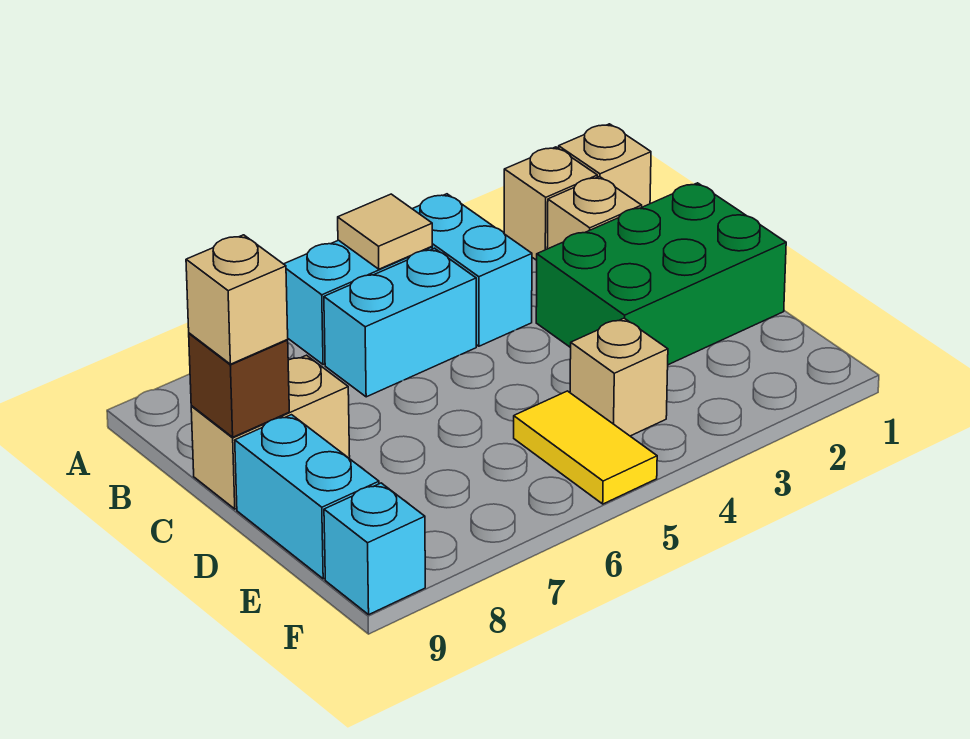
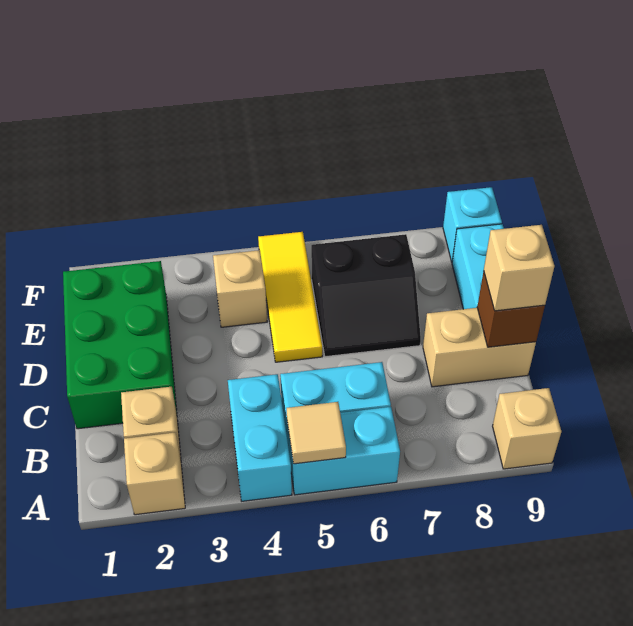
tan brick A1 level 1 -> tan brick A9 level 1
green brick C1:D3 level 1 -> green brick C1:E2 level 1
none -> black slope D6:E7 level 1 top E
yellow tile E5:F5 level 1 -> yellow tile D5:F5 level 1

